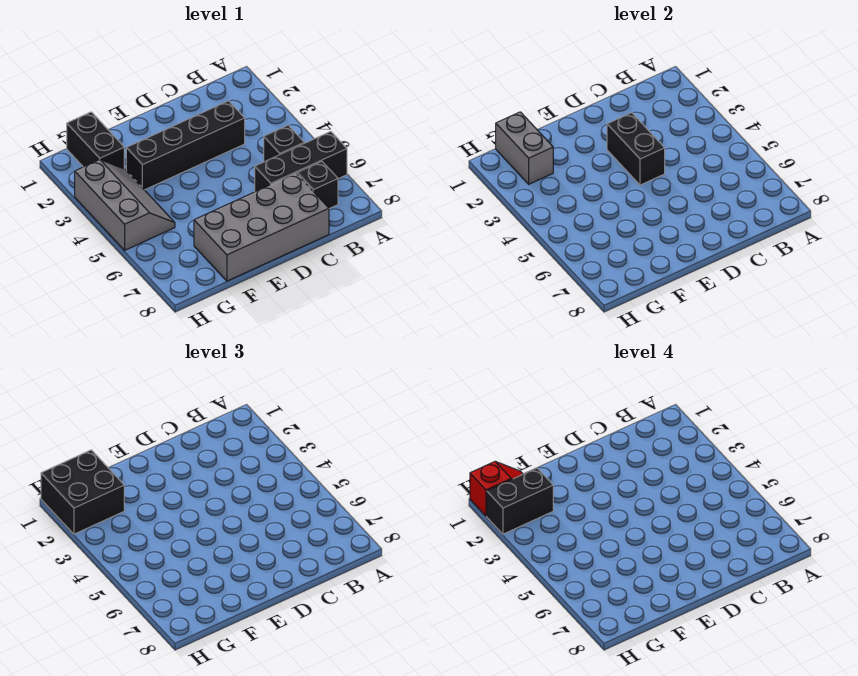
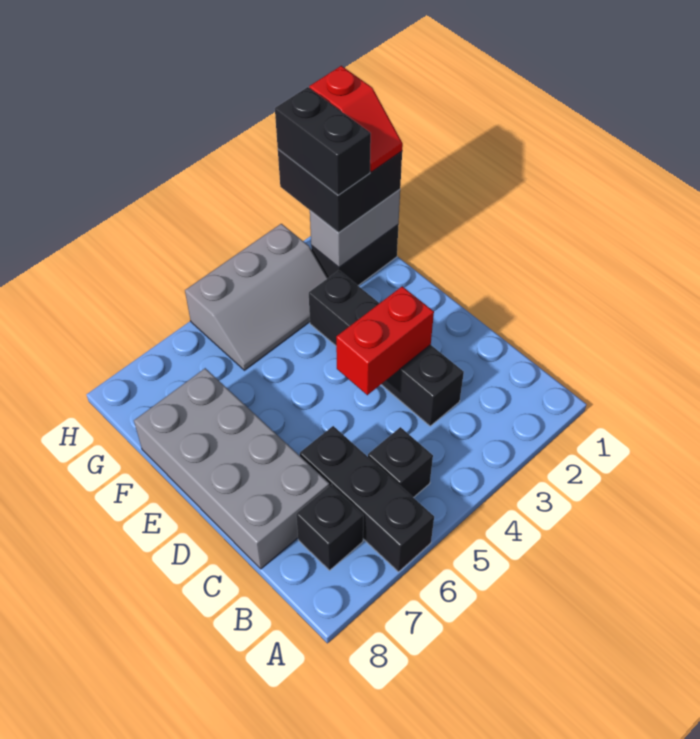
black brick D3:D4 level 2 -> red brick D3:D4 level 2

